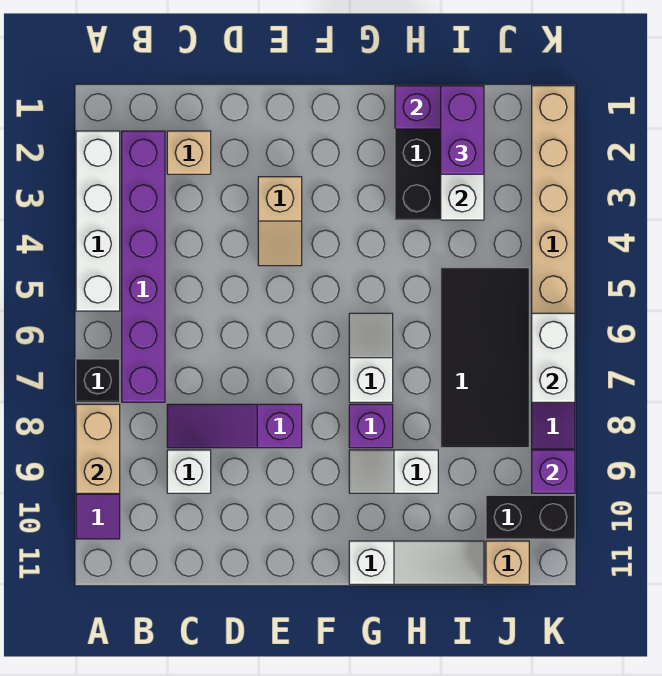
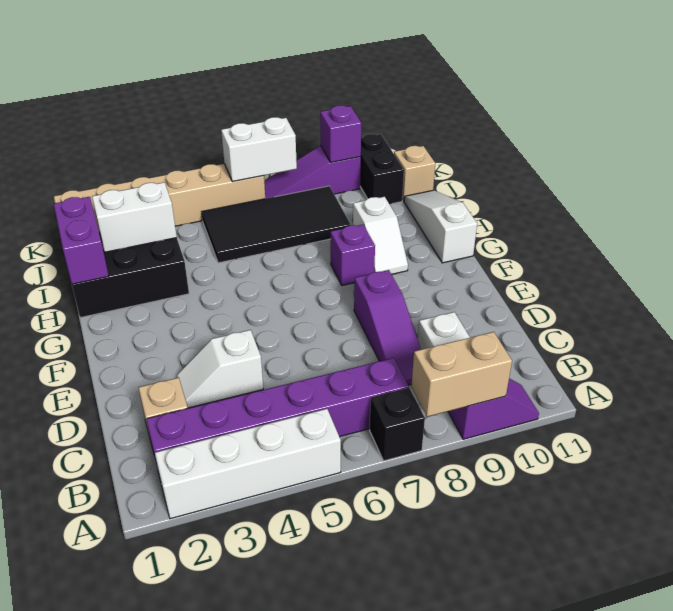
tan slope E3:E4 level 1 top 3 -> none
white slope G6:G7 level 1 top 7 -> white slope D3:D4 level 1 top 4
purple brick I1:I2 level 3 -> none

